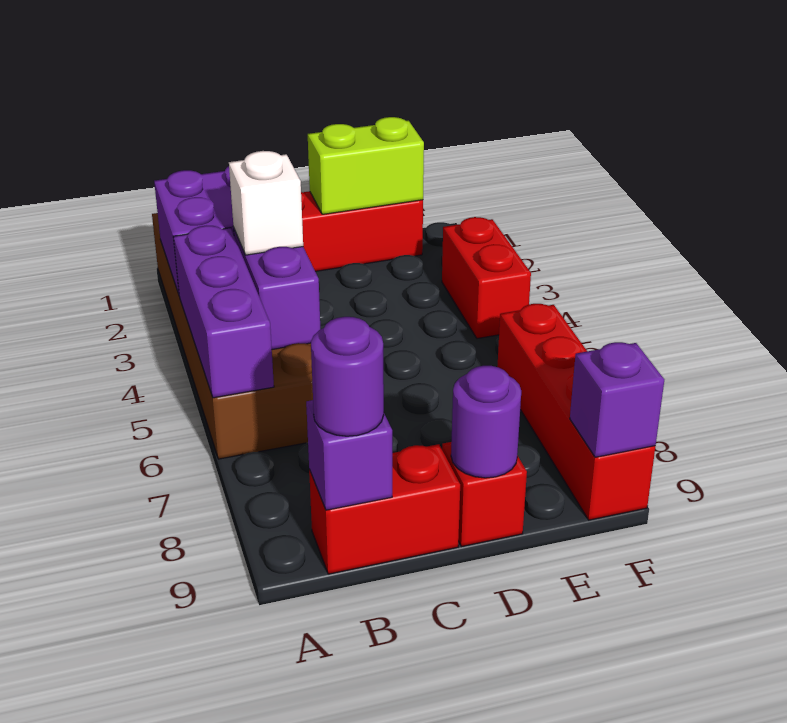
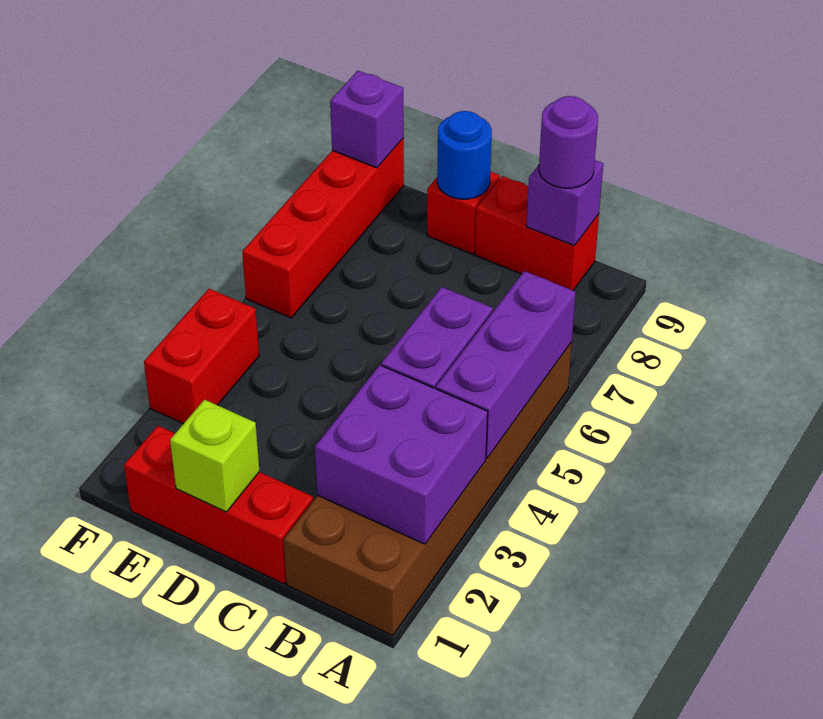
white brick B4 level 3 -> none
lime brick D1:E1 level 2 -> lime brick D1 level 2
purple round brick D9 level 2 -> blue round brick D9 level 2

